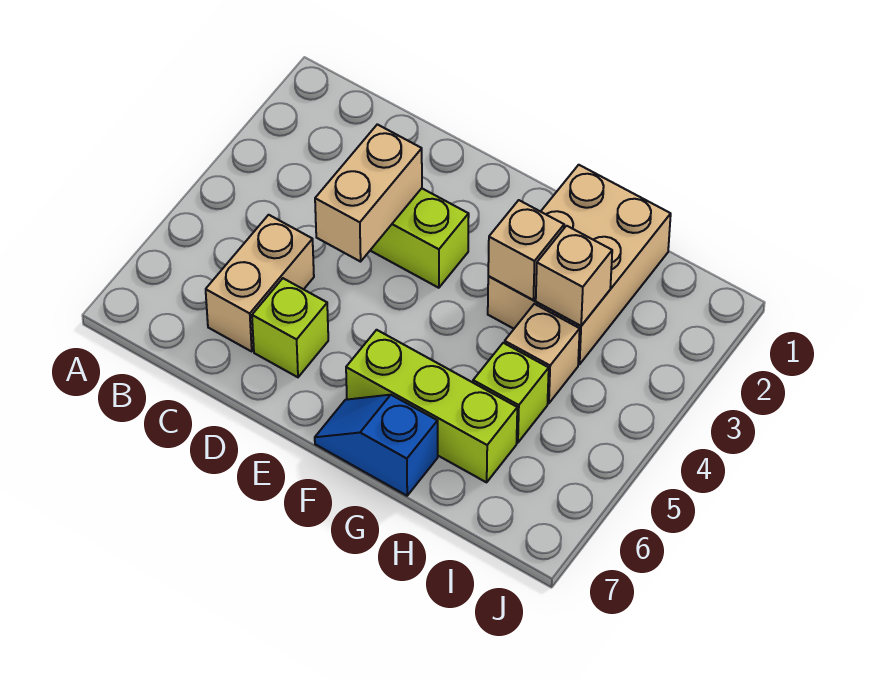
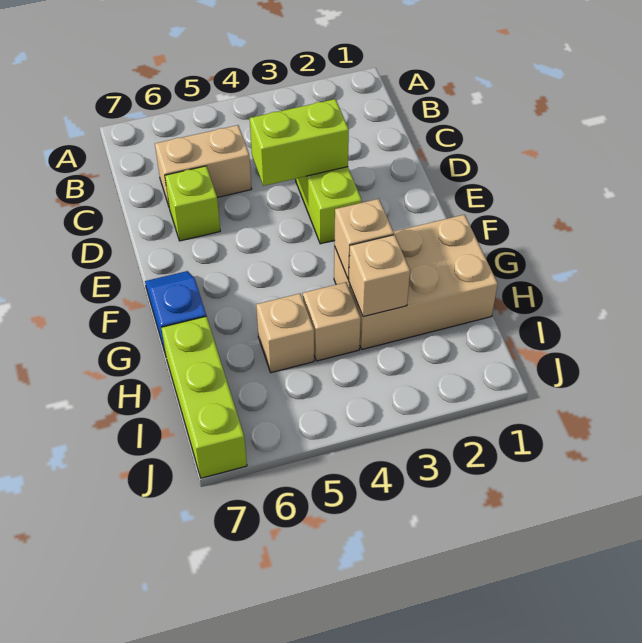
tan brick D3:D4 level 2 -> lime brick D3:D4 level 2
lime brick F6:H6 level 1 -> lime brick H7:J7 level 1
lime brick H5 level 1 -> tan brick H5 level 1

